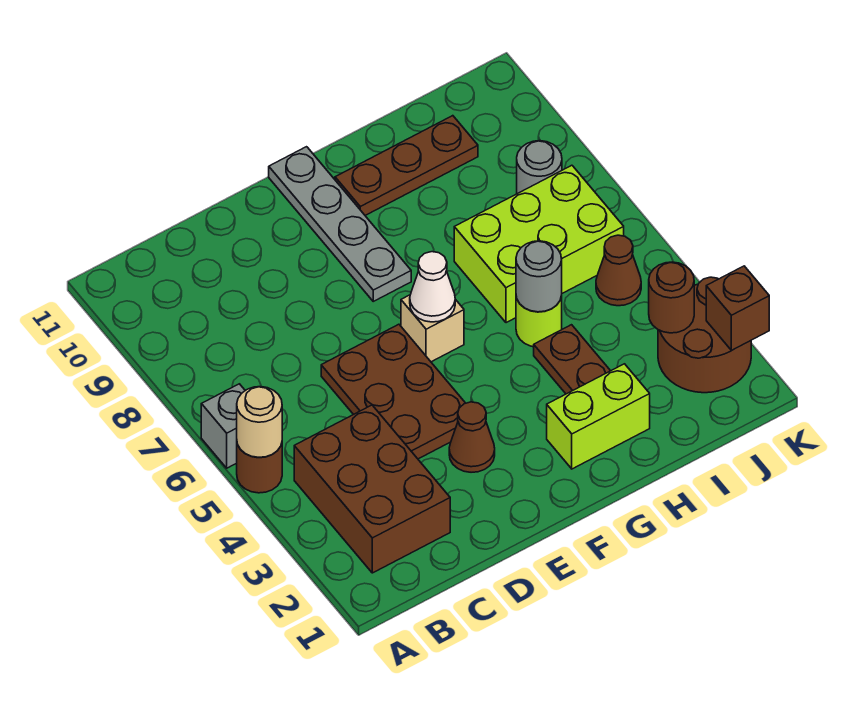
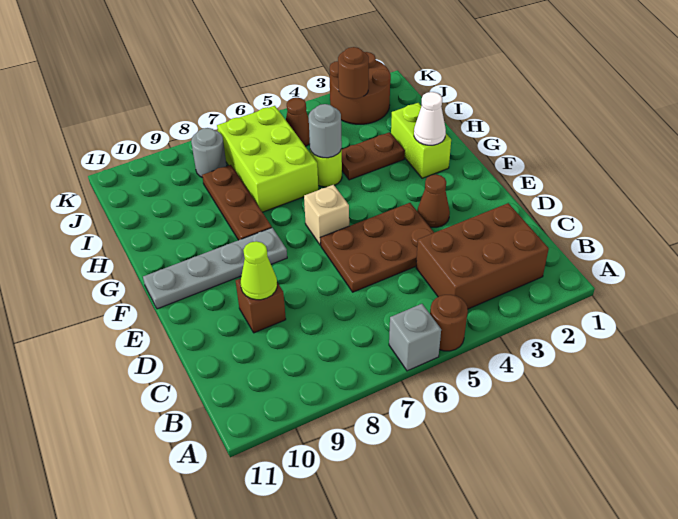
tan round brick A5 level 2 -> none
none -> lime cone D9 level 2
white cone F6 level 2 -> white cone G2 level 2
brown plate G10:I10 level 1 -> brown plate G8:I8 level 1
brown brick K2 level 2 -> brown brick D9 level 1

